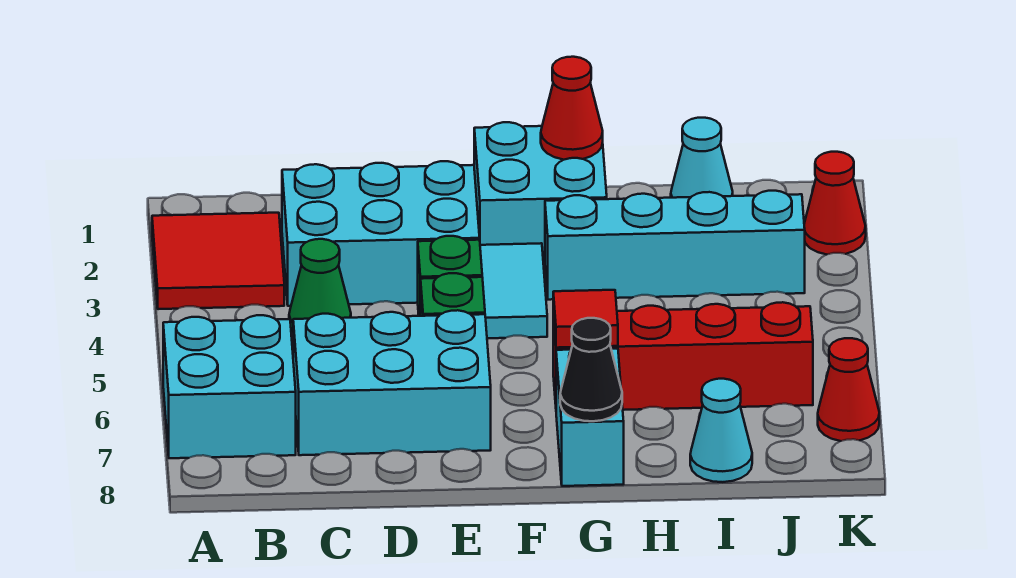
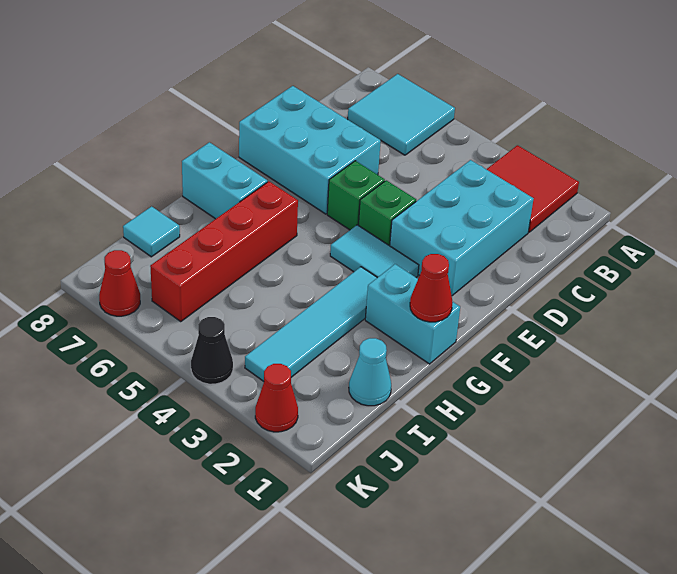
cyan brick A6:B7 level 1 -> cyan tile A6:B7 level 1
green cone C4 level 1 -> none
cyan brick C6:E7 level 1 -> cyan brick D6:E8 level 1
cyan brick F1:G2 level 1 -> cyan brick G1:G2 level 1
cyan brick G3:J3 level 1 -> cyan tile G3:J3 level 1
red tile G6 level 2 -> none
black cone G8 level 2 -> black cone K4 level 1
cyan cone I8 level 1 -> cyan tile I8 level 1

